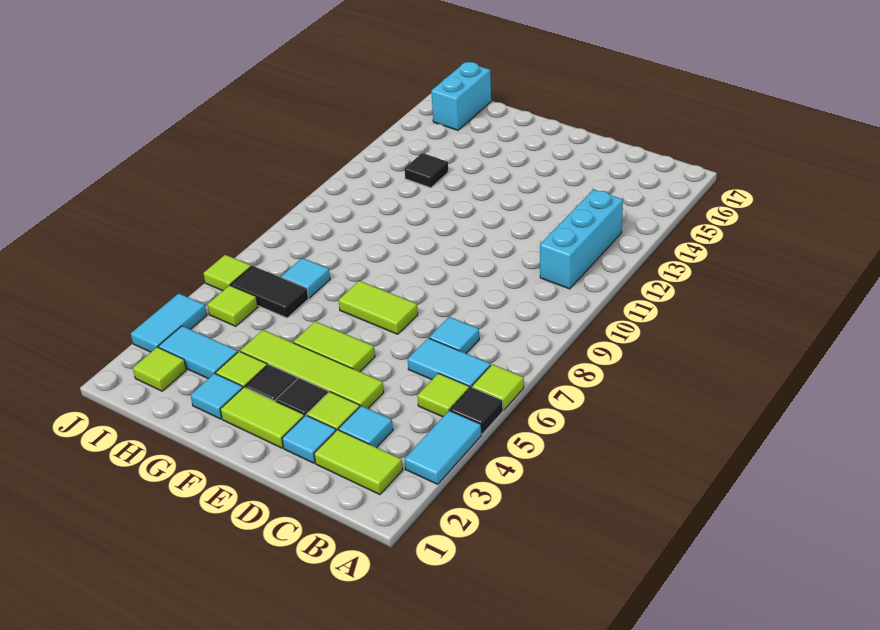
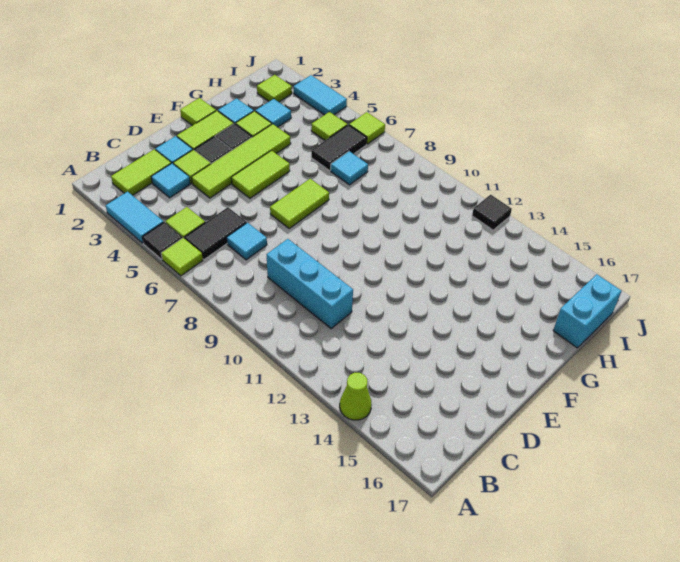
none -> lime cone A14 level 1
cyan tile B6:C6 level 1 -> black tile B6:C6 level 1
cyan brick B11:B13 level 1 -> cyan brick C9:C11 level 1
none -> lime tile F1 level 1
cyan tile H3:I3 level 1 -> cyan tile H3 level 1
black tile H13 level 1 -> black tile J12 level 1
cyan brick I16:I17 level 1 -> cyan brick H17:I17 level 1

